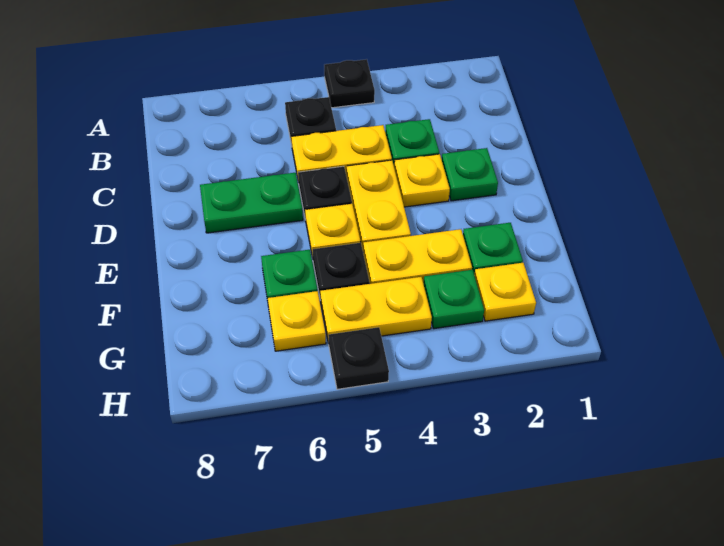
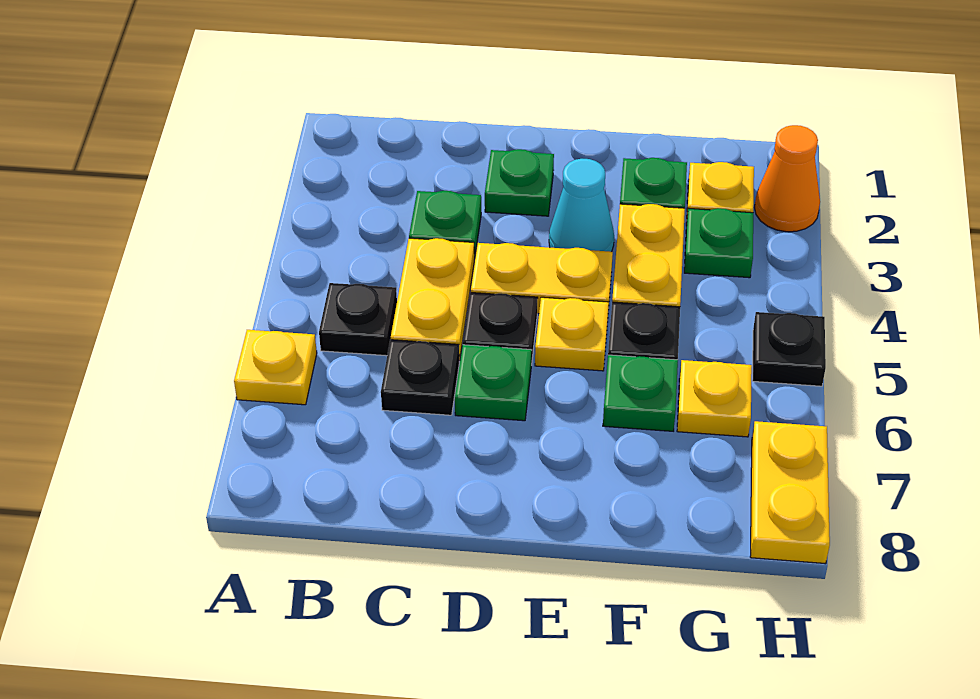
black plate A4 level 1 -> black plate C6 level 1
yellow plate D3 level 1 -> yellow plate A6 level 1
green plate D6:D7 level 1 -> green plate D6 level 1
none -> cyan cone E3 level 1
yellow plate G4:G5 level 1 -> yellow plate H7:H8 level 1
none -> orange cone H2 level 1

